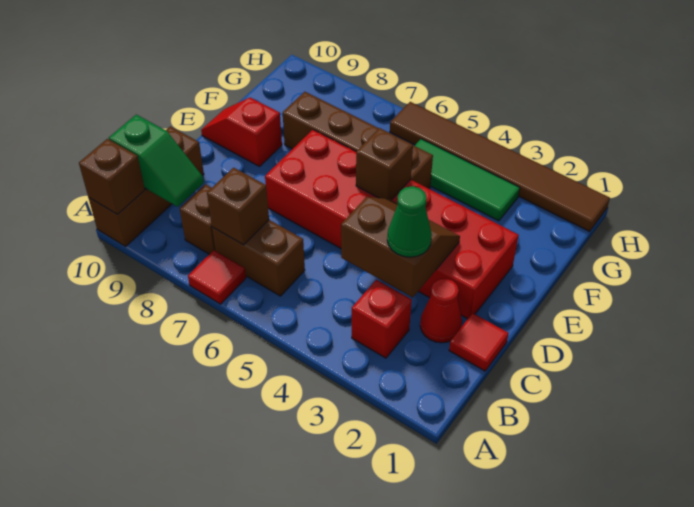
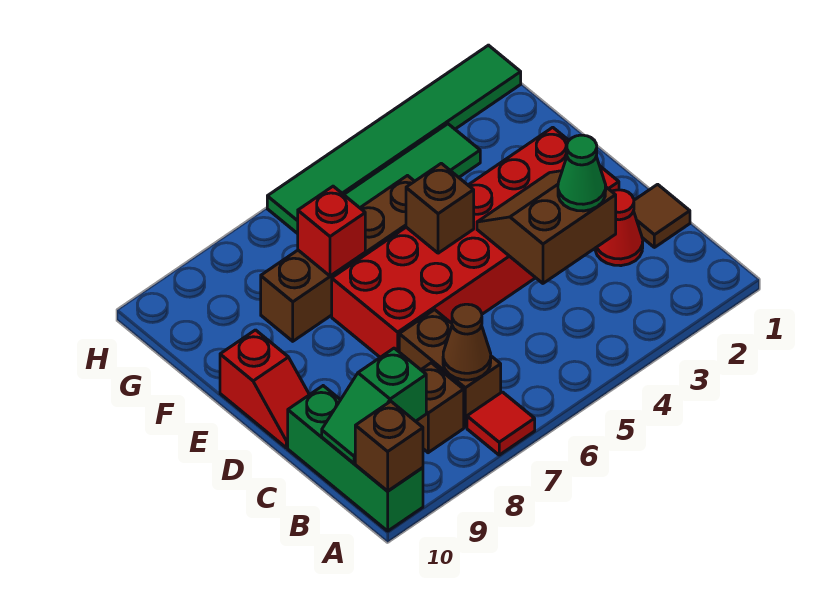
brown brick A10:C10 level 1 -> green brick A10:C10 level 1
red brick B3 level 1 -> red brick F7 level 2
brown brick B6:B7 level 1 -> brown brick B7:C7 level 1
brown brick B7 level 2 -> brown cone B7 level 2
green slope B9:B10 level 2 top 10 -> green slope B9:B10 level 2 top 9
red tile C1 level 1 -> brown tile C1 level 1
red slope E9:E10 level 1 top 9 -> red slope D10:E10 level 1 top E
brown tile H1:H6 level 1 -> green tile H1:H6 level 1

